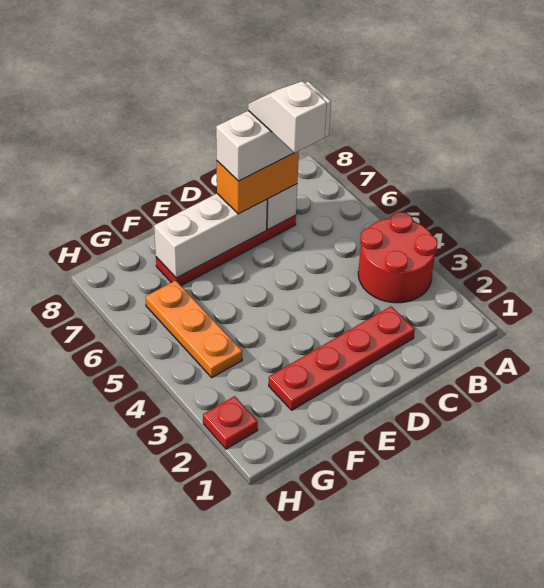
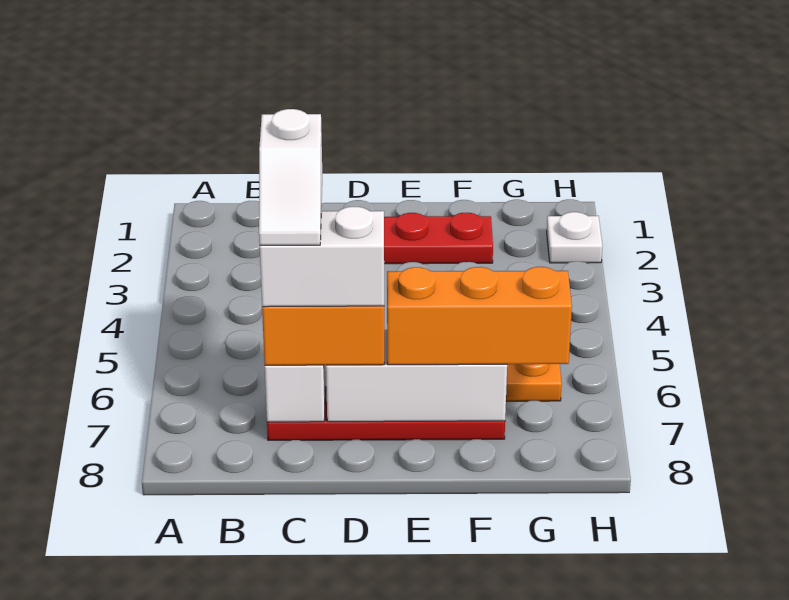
red round brick A3:B4 level 1 -> none
white brick B7:D7 level 4 -> white brick C7:D7 level 4
none -> orange brick E7:G7 level 3
red plate H2 level 1 -> white plate H2 level 1

